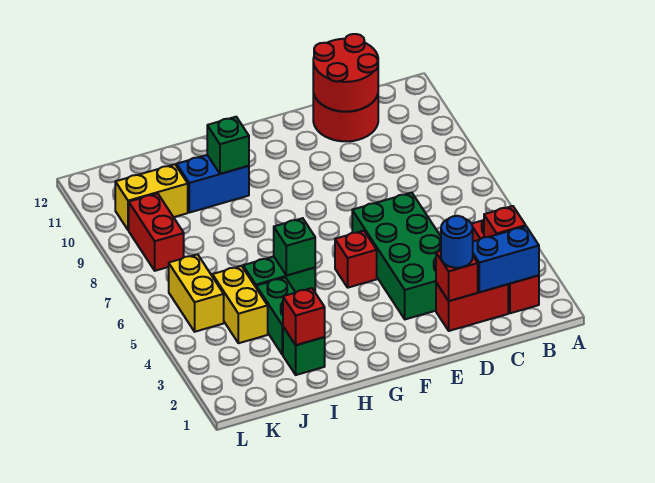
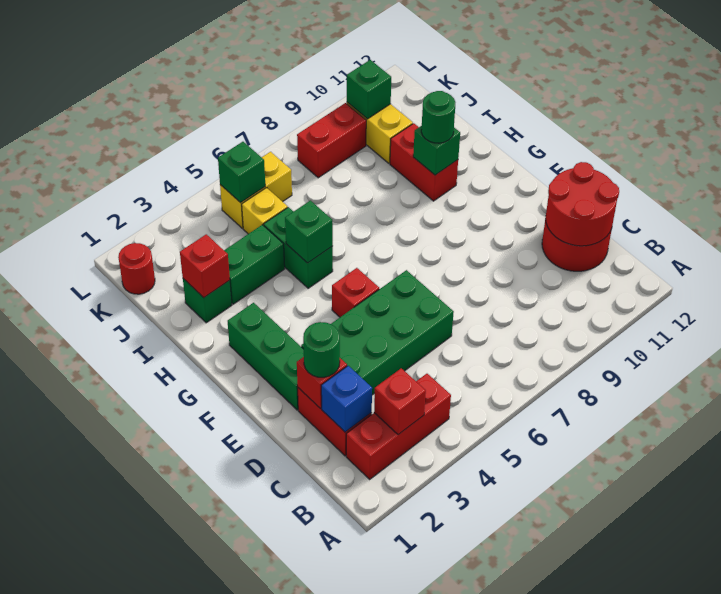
blue brick B2:C2 level 2 -> blue brick C2 level 2
blue round brick D2 level 3 -> green round brick D2 level 3
none -> green brick E2:G2 level 1
blue brick H10:I10 level 1 -> red brick H10:I10 level 1
none -> green round brick H10 level 3
yellow brick J4:J5 level 1 -> yellow brick J5 level 1
none -> red round brick K1 level 1
none -> green brick K5 level 2
none -> green brick K10 level 2

